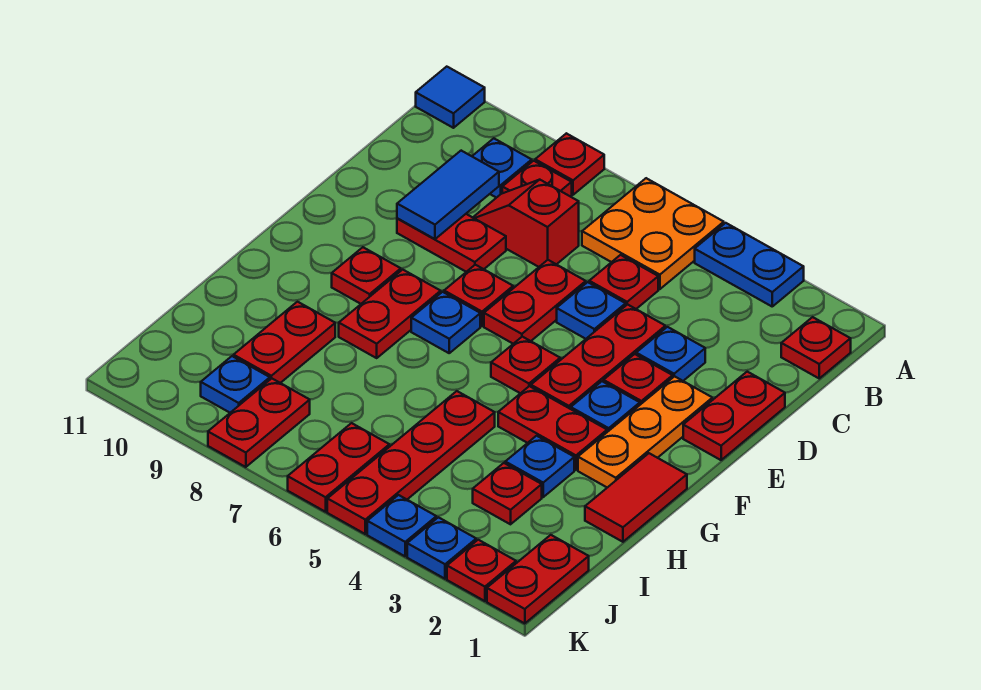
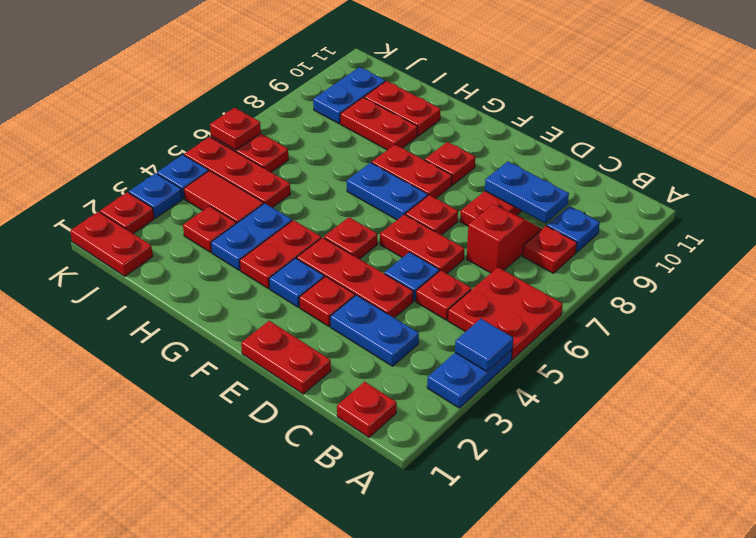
orange plate A5:B6 level 1 -> red plate A5:B6 level 1
red plate A8 level 1 -> red plate K6 level 2
blue tile A11 level 1 -> blue tile A4 level 2
blue tile C9:D9 level 2 -> blue plate C9:D9 level 2
blue plate D3 level 1 -> blue plate C3:D3 level 1
orange plate E2:G2 level 1 -> none
blue plate F7 level 1 -> blue plate F7:G7 level 1
red tile G1:H1 level 1 -> red tile I4:J4 level 1
blue plate H3 level 1 -> blue plate H3:H4 level 1
red plate H5:K5 level 1 -> red plate I5:K5 level 1
red plate J8:K8 level 1 -> red plate H10:I10 level 1
blue plate J9 level 1 -> blue plate J9:J10 level 1

